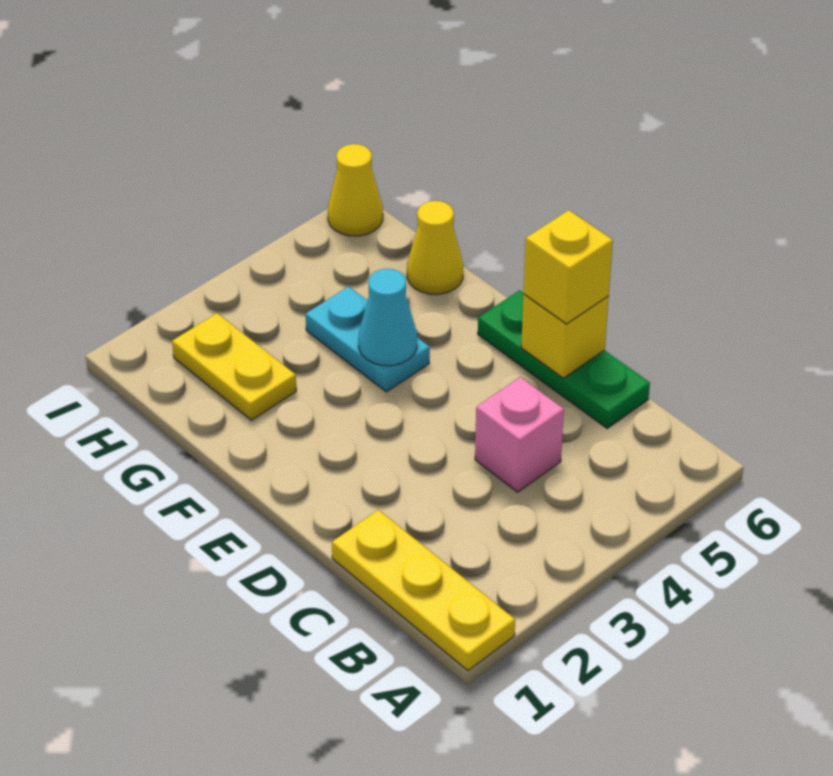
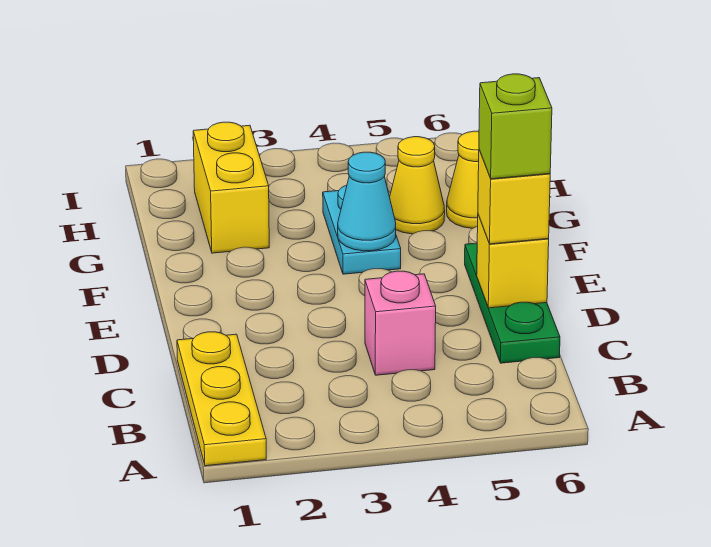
none -> lime brick D6 level 4
yellow plate G2:H2 level 1 -> yellow brick G2:H2 level 1
yellow cone I6 level 1 -> yellow cone G5 level 1

